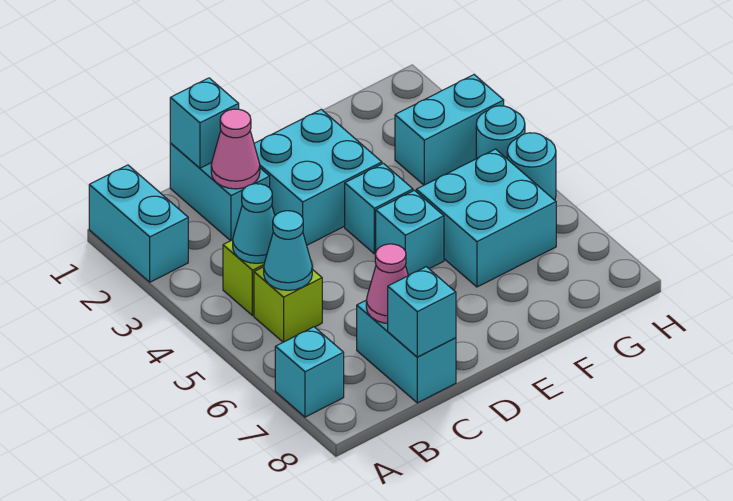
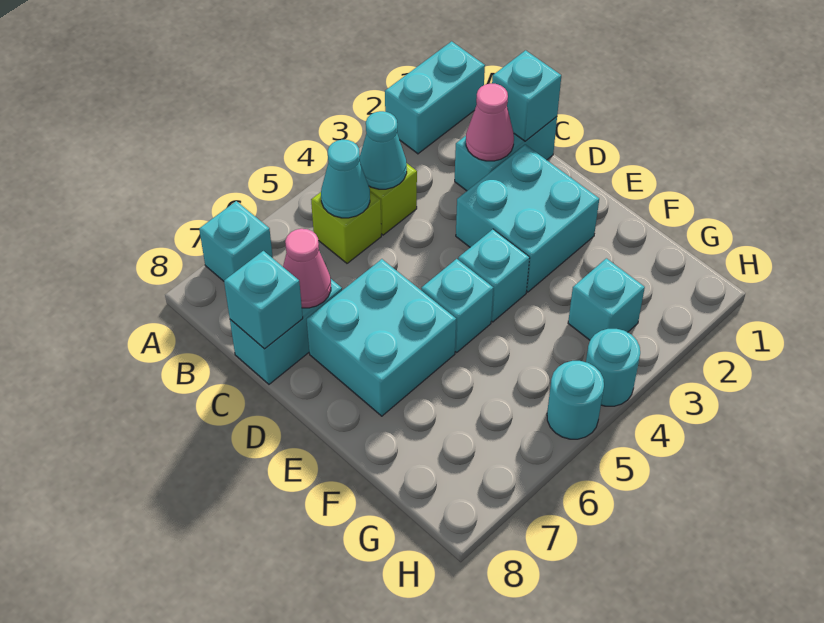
cyan brick F5:G6 level 1 -> cyan brick D6:E7 level 1
cyan brick G3:H3 level 1 -> cyan brick G3 level 1

